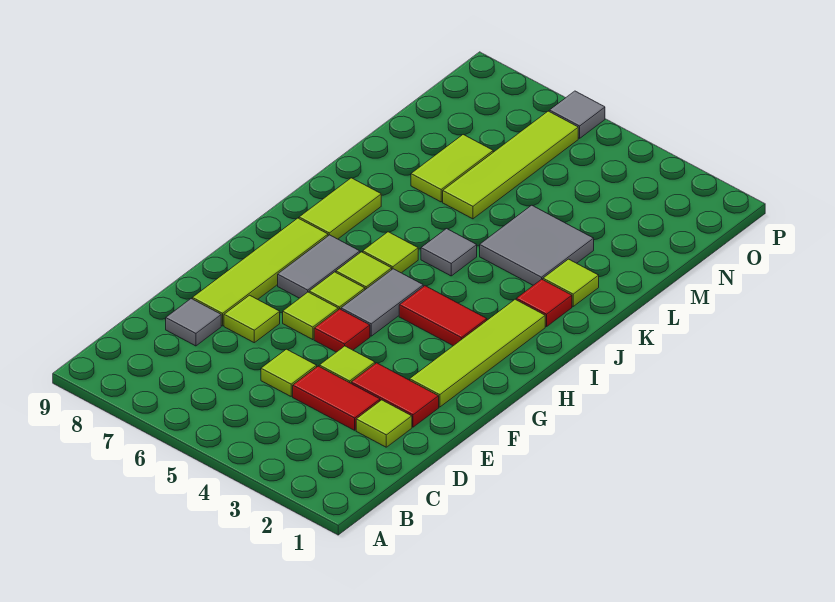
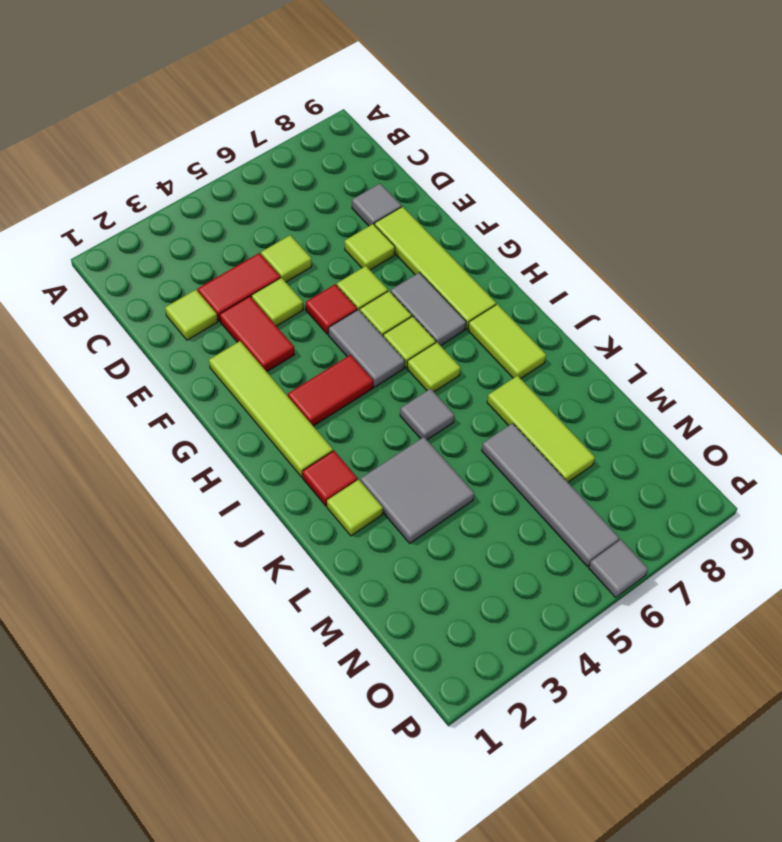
red tile E2:E3 level 1 -> red tile E3:F3 level 1
lime tile L6:O6 level 1 -> grey tile L6:O6 level 1
lime tile L7:M7 level 1 -> lime tile K7:M7 level 1

